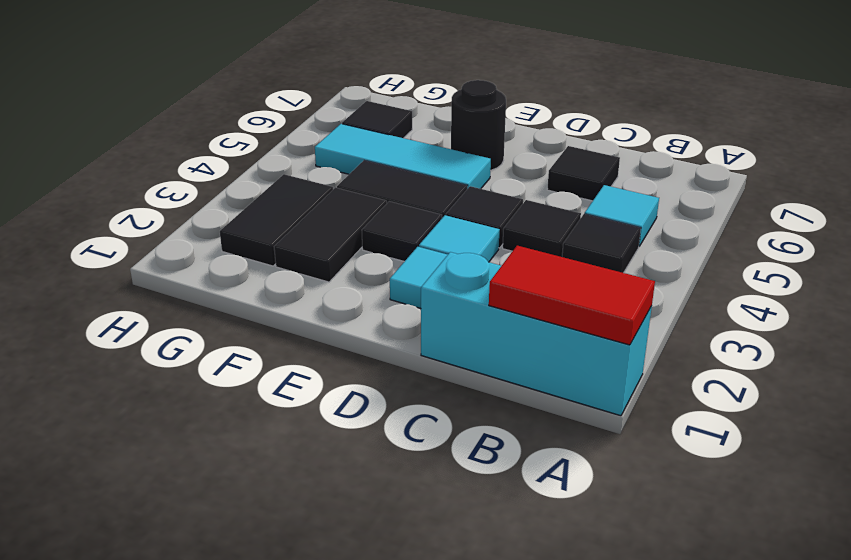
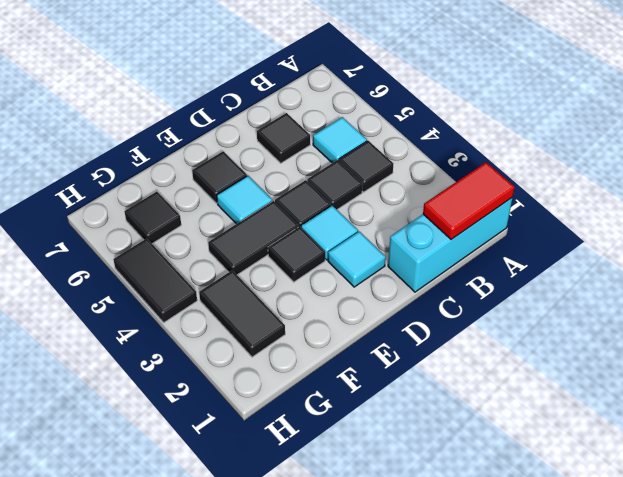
cyan tile E5:G5 level 1 -> cyan tile E5 level 1
black round brick E6 level 1 -> black tile E6 level 1
black tile F2:F3 level 1 -> black tile H4:H5 level 1

